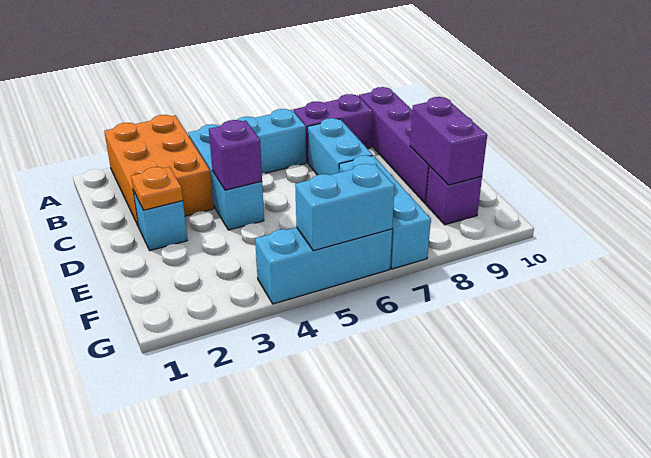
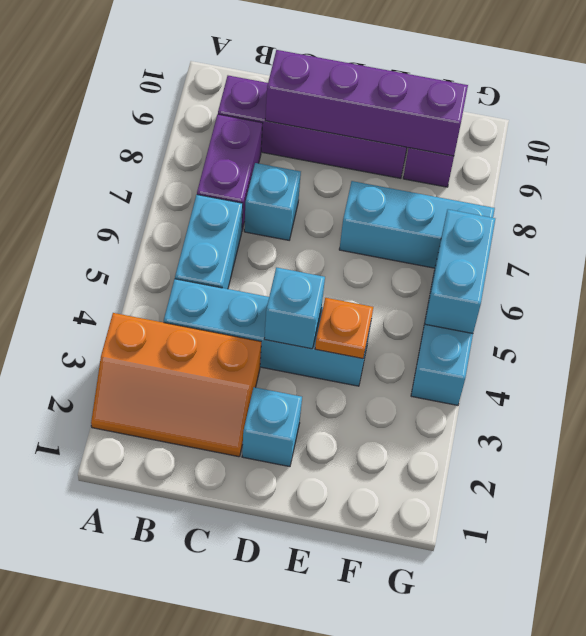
orange brick A2:C3 level 1 -> orange slope A2:C3 level 1 top 3
cyan brick B4:D4 level 1 -> cyan brick B4:E4 level 1
cyan brick C7:D7 level 1 -> cyan brick C7 level 1
orange plate D2 level 2 -> orange plate E4 level 2
purple brick D4 level 2 -> cyan brick D4 level 2
purple brick E9:F9 level 2 -> purple brick C9:F9 level 2

